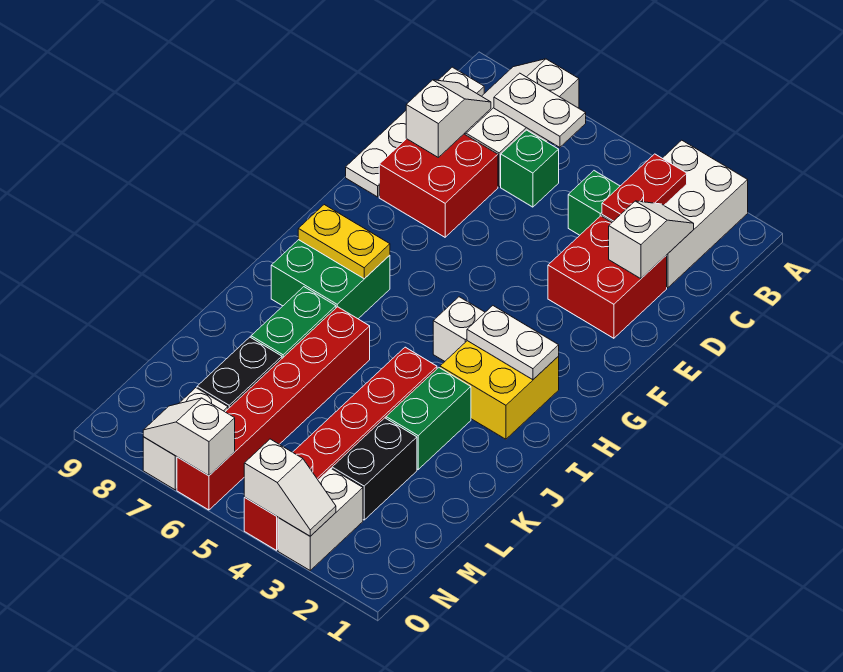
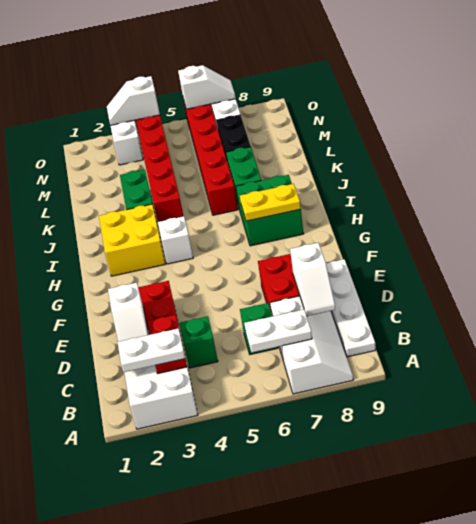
white plate H2:H3 level 2 -> white plate B2:B3 level 3
black brick L3:M3 level 1 -> none

